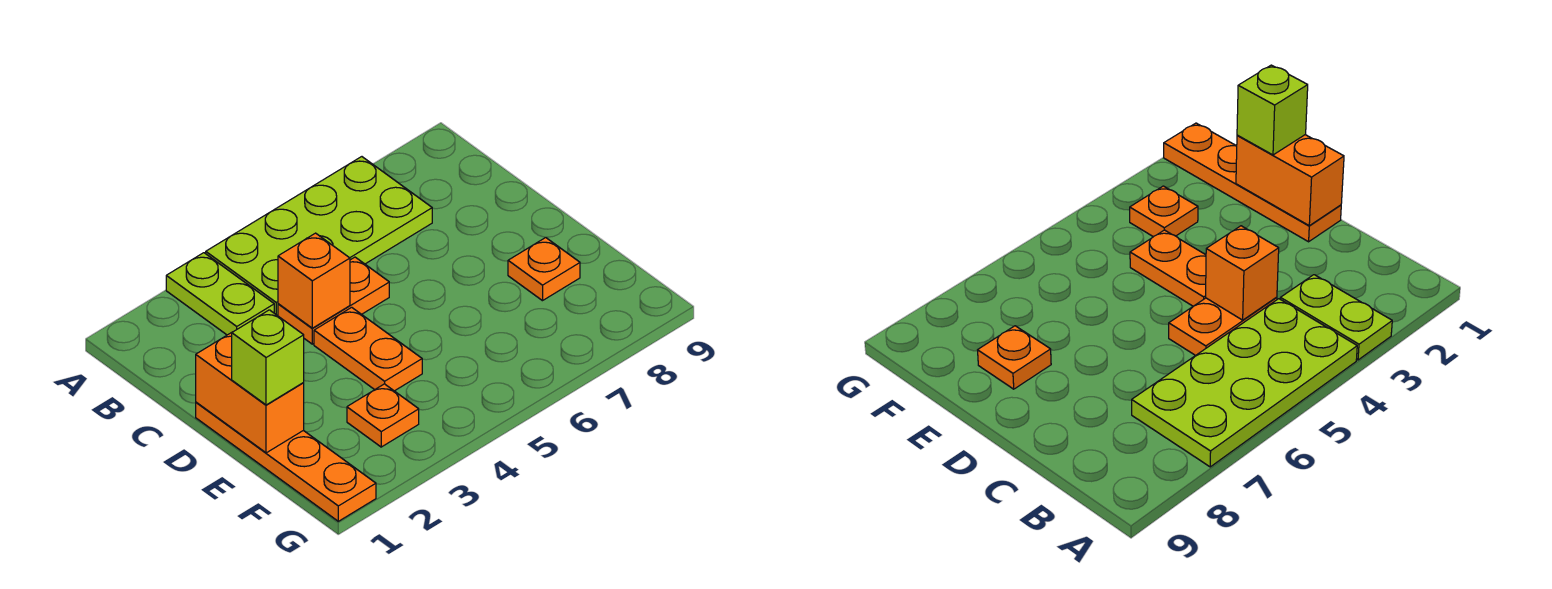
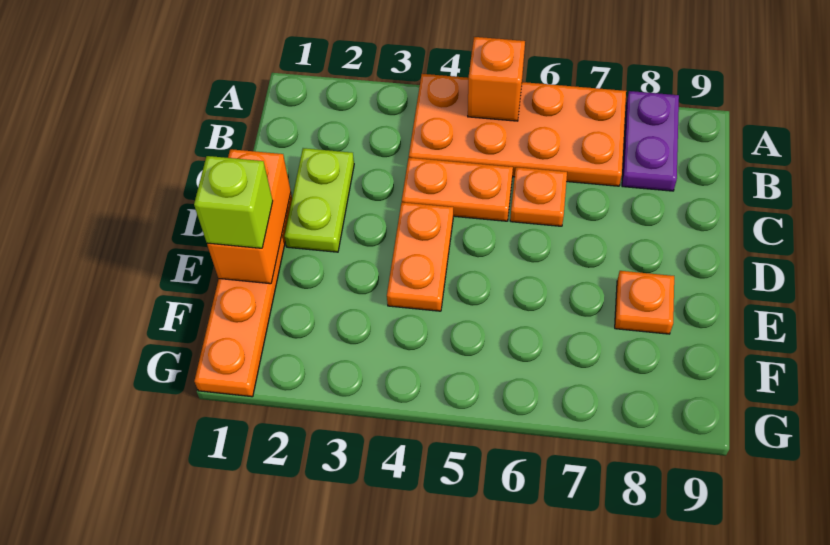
lime plate A3:B3 level 1 -> lime plate C2:D2 level 1
lime plate A4:B7 level 1 -> orange plate A4:B7 level 1
none -> purple plate A8:B8 level 1
orange brick C4 level 2 -> orange brick A5 level 2
orange plate F3 level 1 -> orange plate C6 level 1

